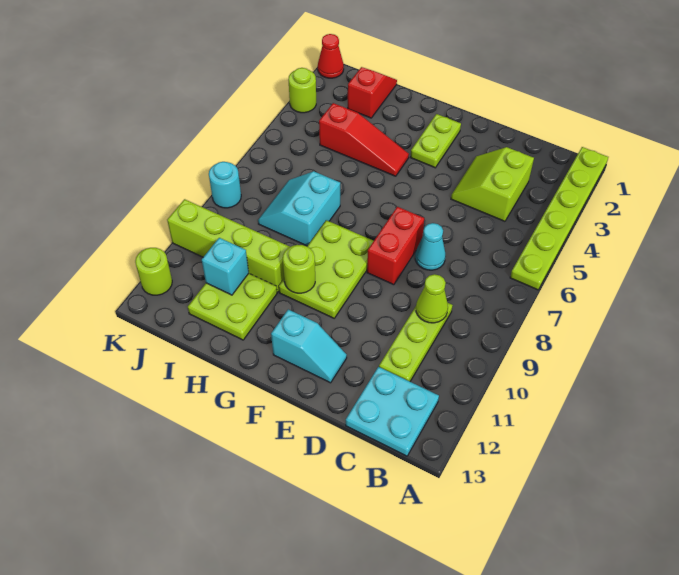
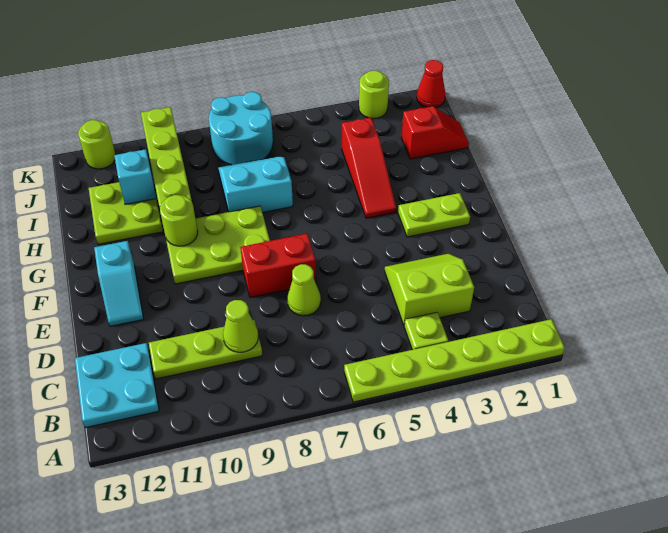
none -> lime plate B4 level 1
cyan cone D7 level 1 -> lime cone D7 level 1
cyan round brick K8 level 1 -> cyan round brick J7:K8 level 1

